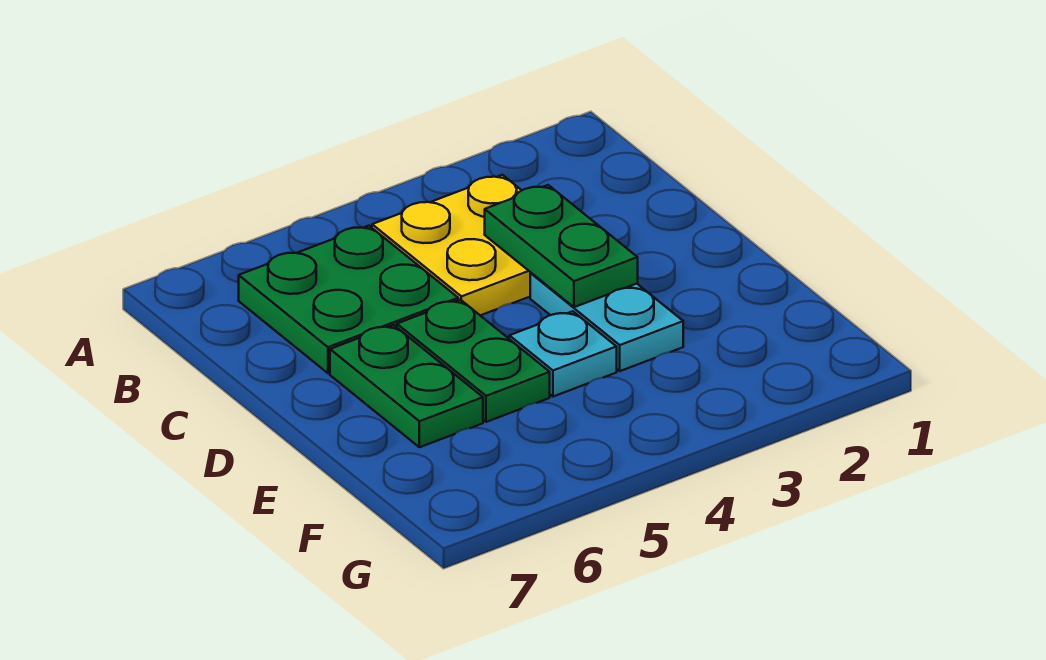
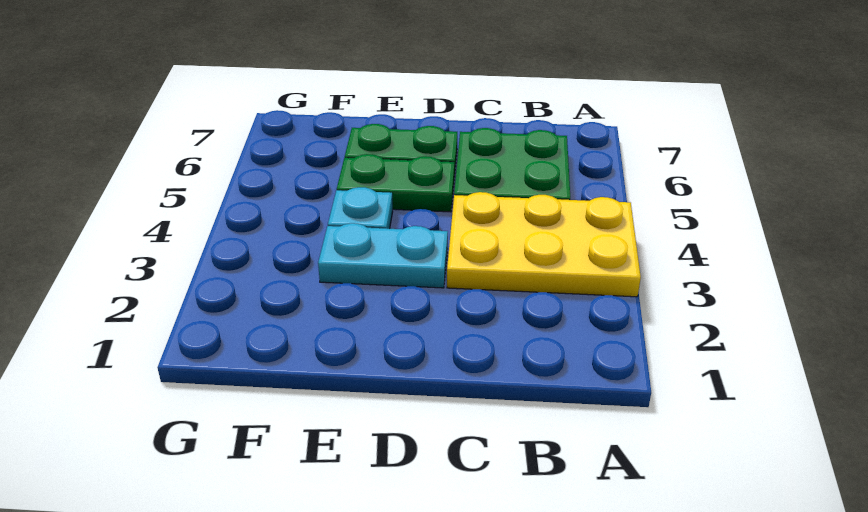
yellow plate B3:C4 level 1 -> yellow plate A3:C4 level 1
green plate C3:D3 level 2 -> none

